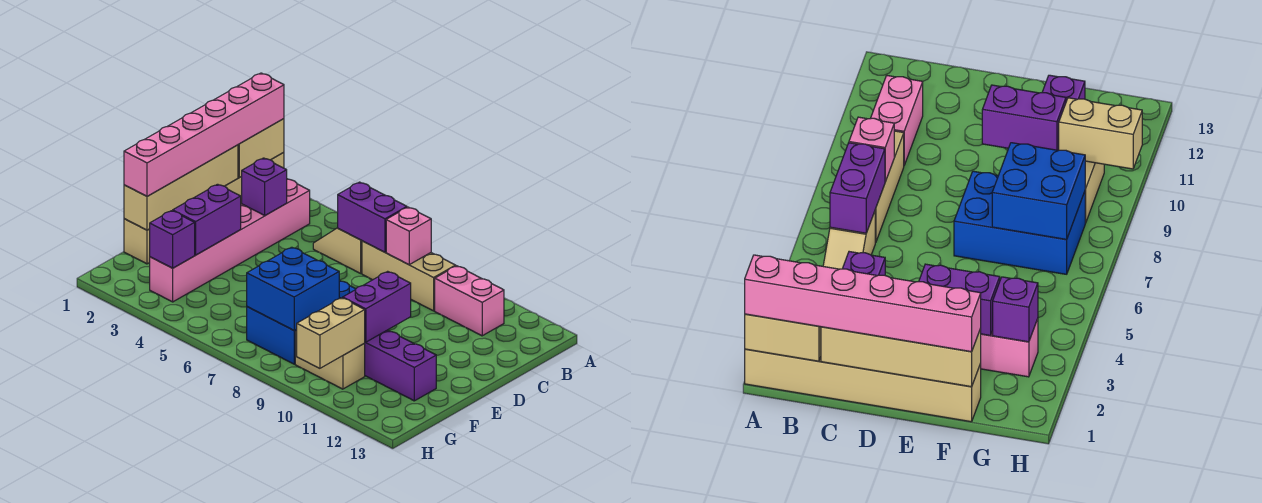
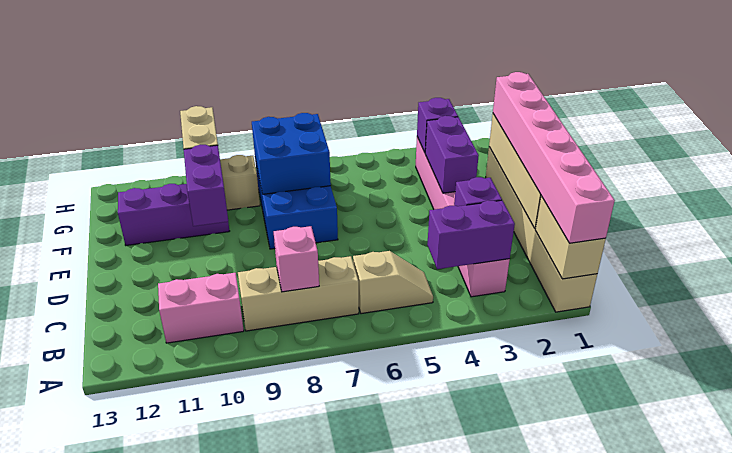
purple brick B6:B7 level 2 -> purple brick B3:B4 level 2

